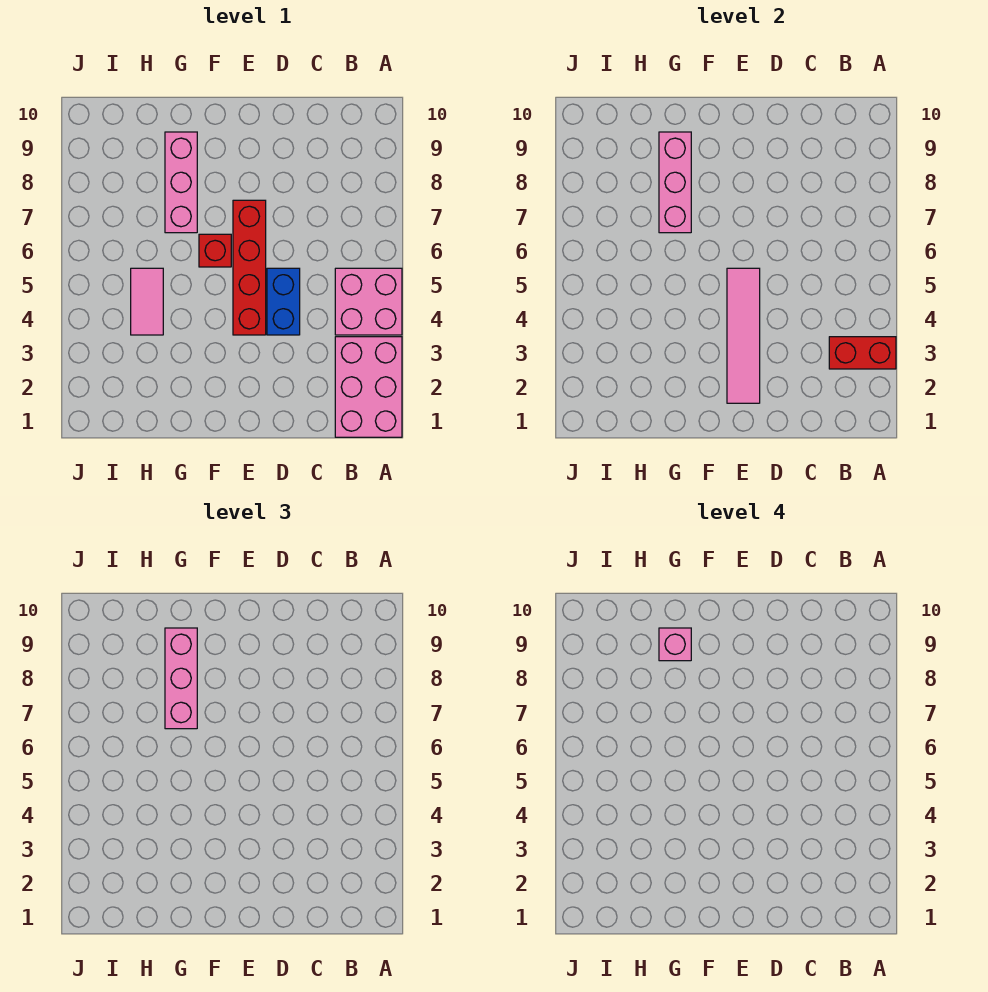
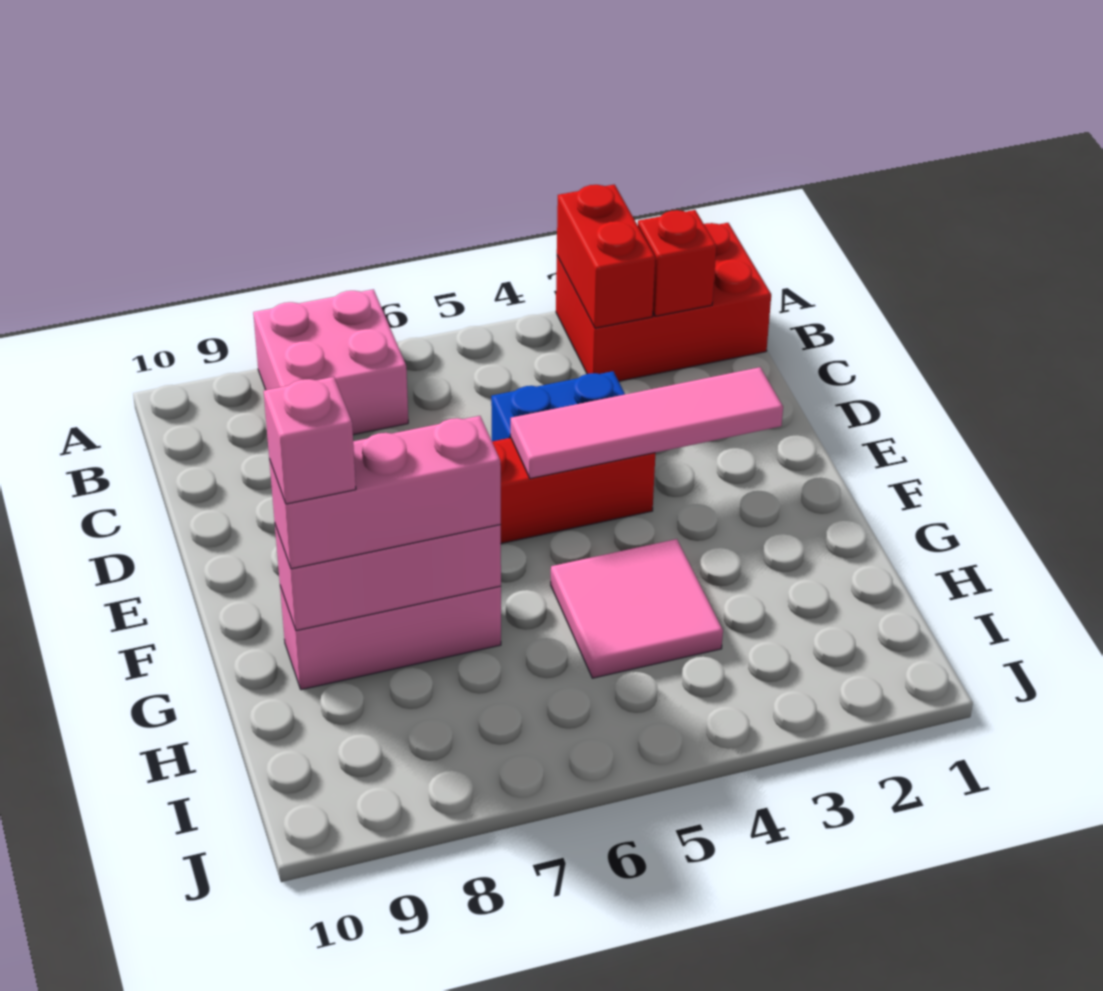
pink brick A1:B3 level 1 -> red brick A1:B3 level 1
pink brick A4:B5 level 1 -> pink brick A7:B8 level 1
red brick F6 level 1 -> red brick B2 level 2
pink tile H4:H5 level 1 -> pink tile G4:H5 level 1

